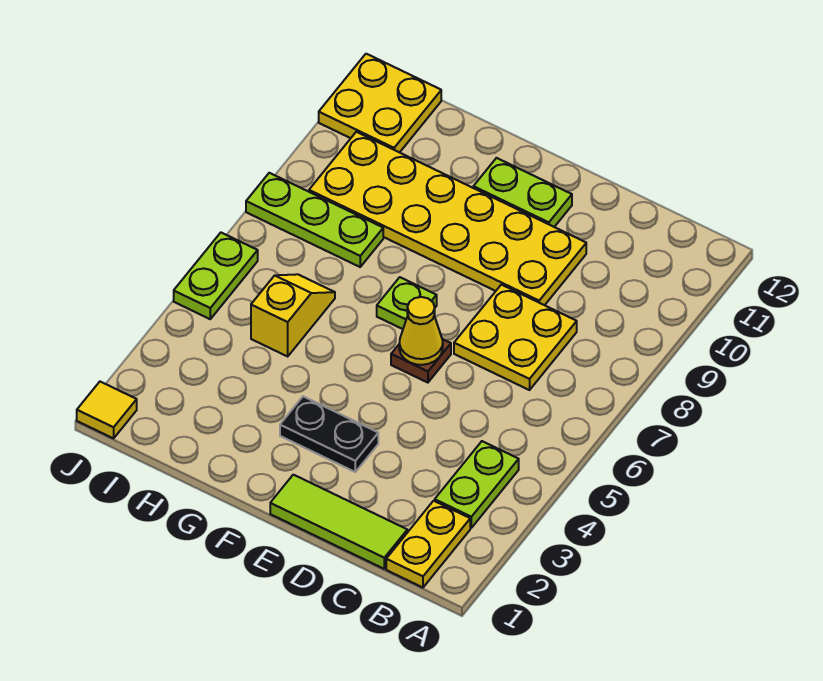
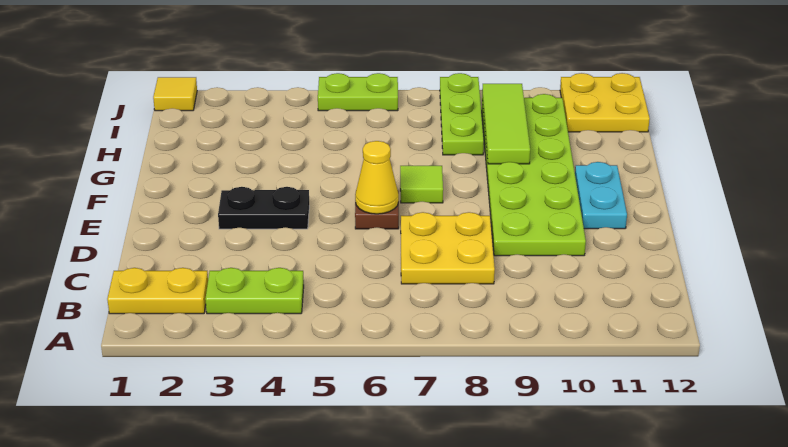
lime tile C1:E1 level 1 -> lime tile G9:I9 level 2
yellow plate D9:I10 level 1 -> lime plate D9:I10 level 1
black plate E3:F3 level 1 -> black plate E3:E4 level 1
lime plate E11:F11 level 1 -> cyan plate E11:F11 level 1
lime plate F7 level 1 -> lime tile F7 level 1
yellow slope H5:H6 level 1 top 5 -> none

